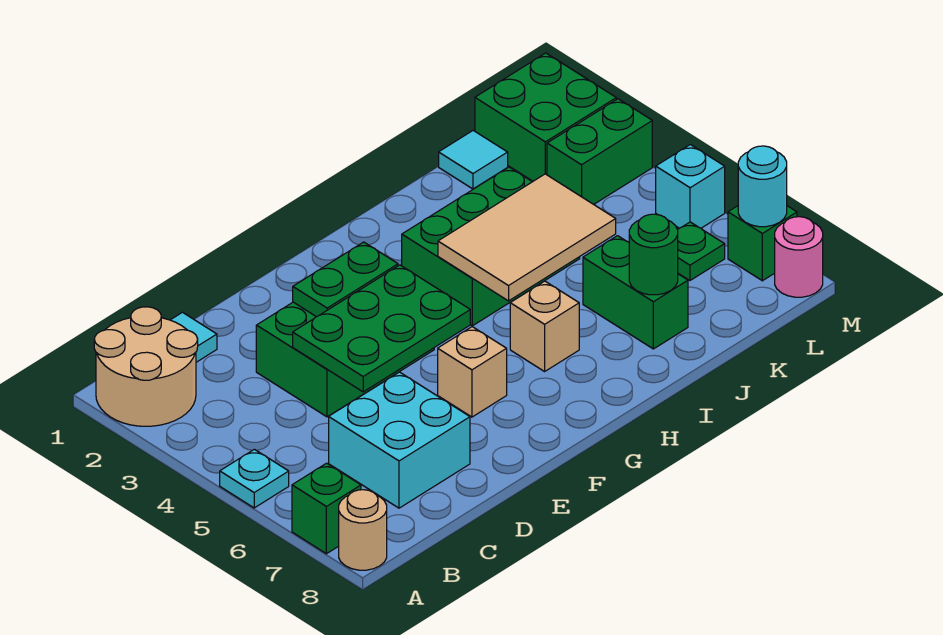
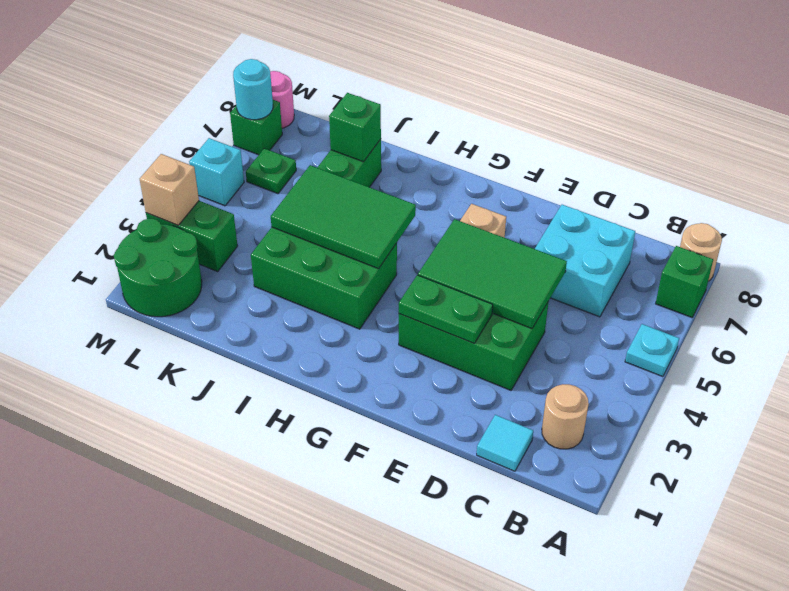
tan round brick A1:B2 level 1 -> tan round brick B2 level 1
green plate D4:F5 level 2 -> green tile D4:F5 level 2
tan tile H4:J5 level 2 -> green tile H4:J5 level 2
tan brick H6 level 1 -> tan brick M3 level 2
green round brick J7 level 2 -> green brick J7 level 2
cyan tile K1 level 1 -> none
green brick L1:M2 level 1 -> green round brick L1:M2 level 1

